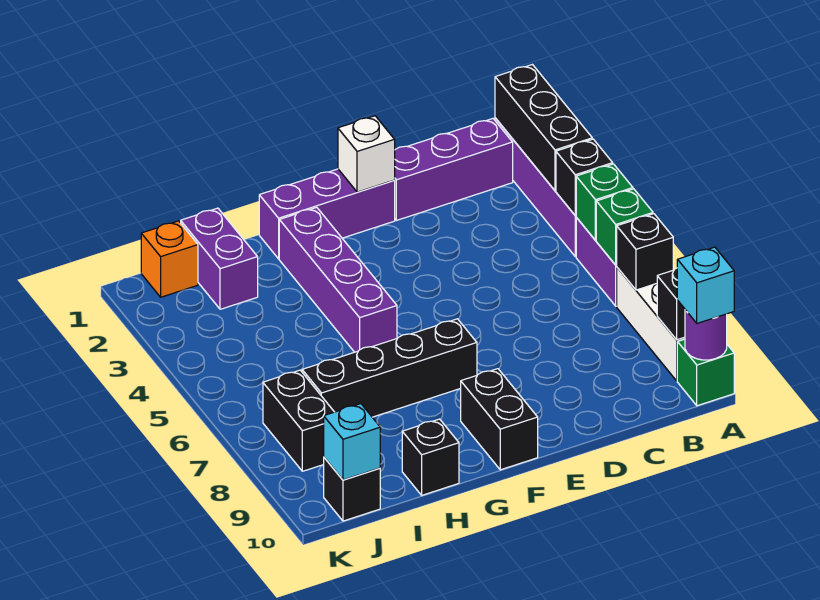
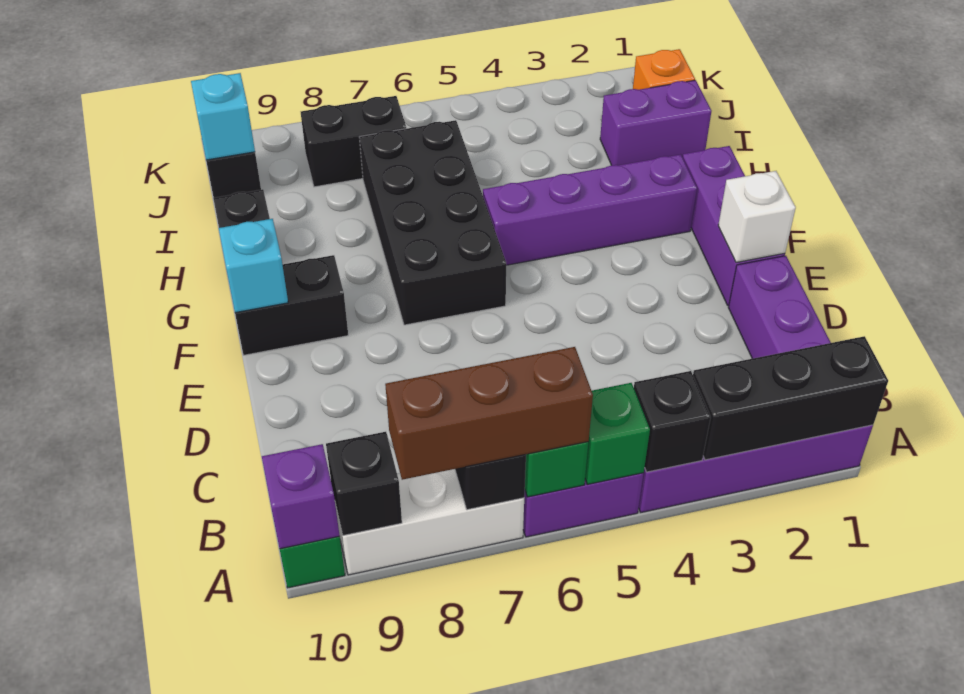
none -> brown brick A6:A8 level 3
purple round brick A10 level 2 -> purple brick A10 level 2
cyan brick A10 level 3 -> cyan brick F10 level 2
black brick F7:I7 level 1 -> black brick F6:I7 level 1

